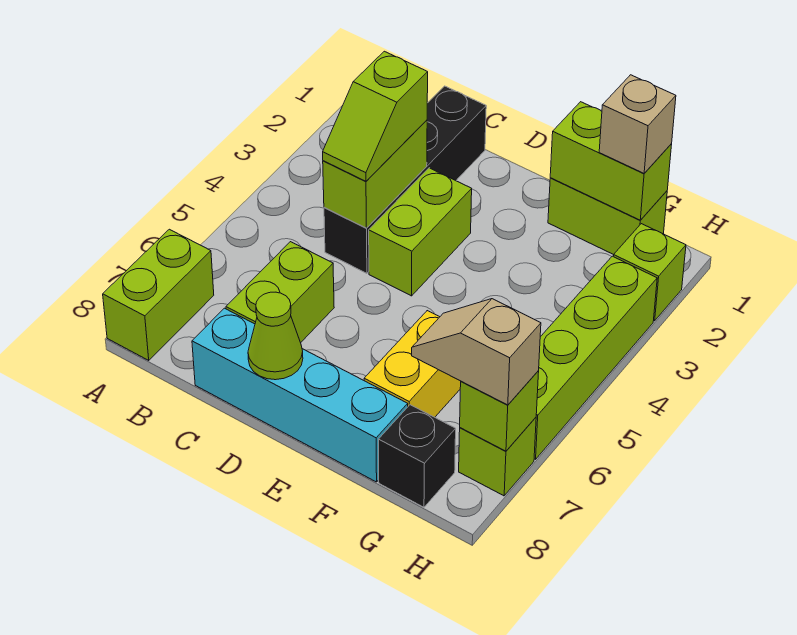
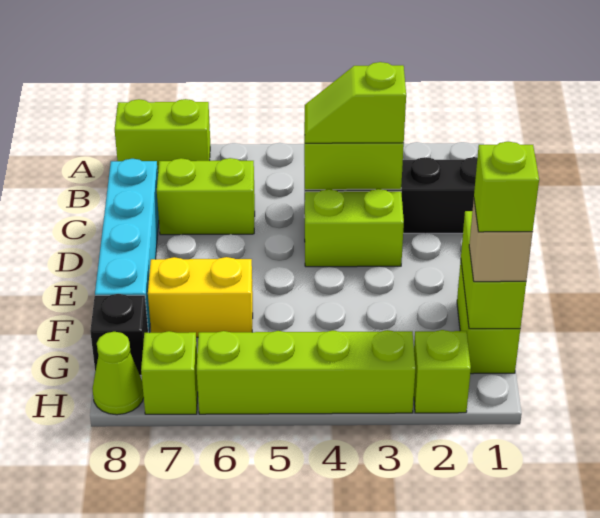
lime cone D8 level 2 -> lime cone H8 level 1
tan slope G7:H7 level 3 top H -> none
lime brick H7 level 2 -> lime brick G1 level 4

